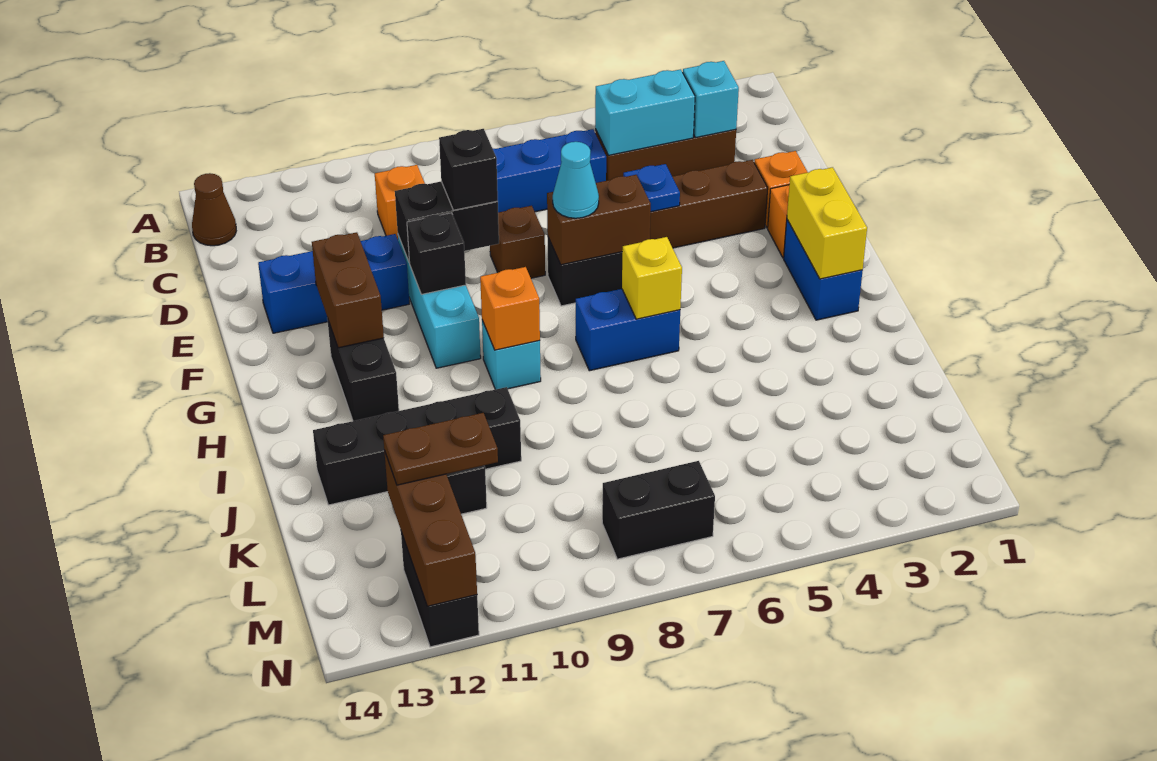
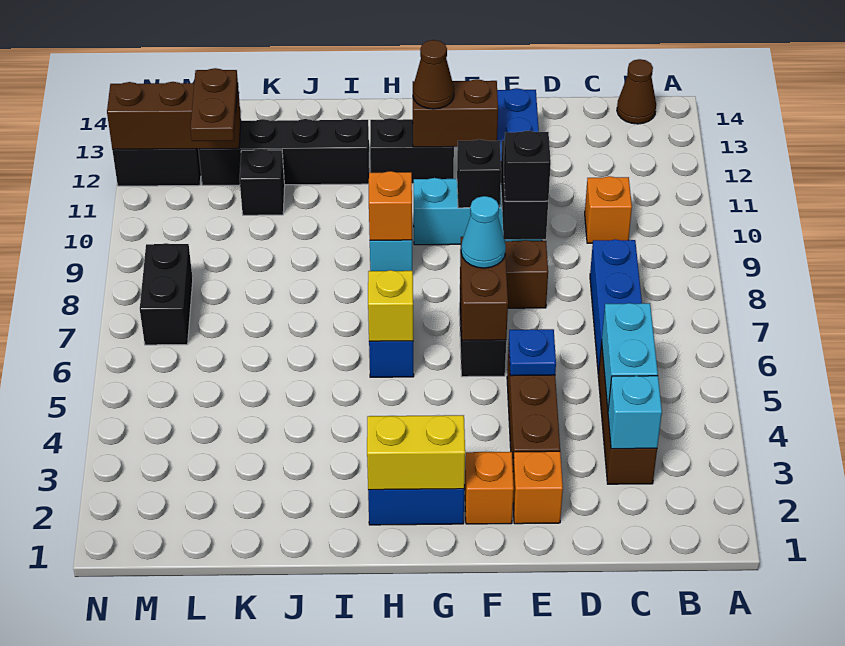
none -> brown cone G12 level 3
black brick J10:J13 level 1 -> black brick I12:L12 level 1

